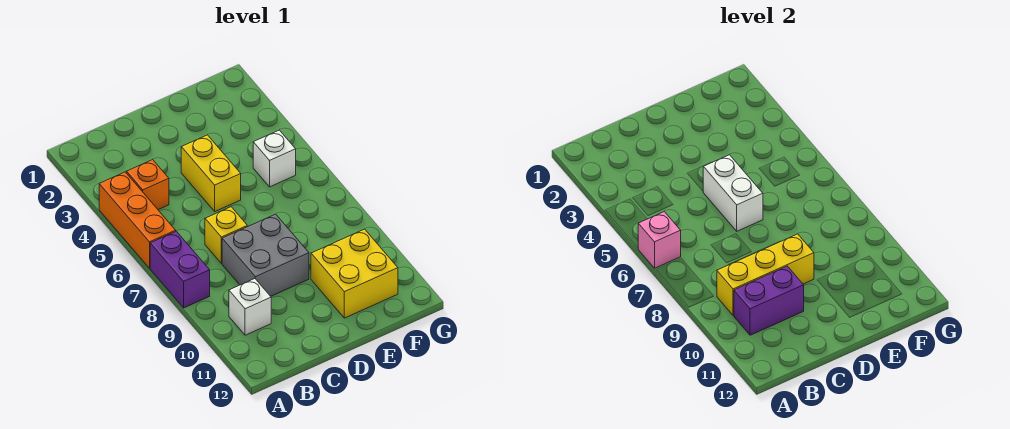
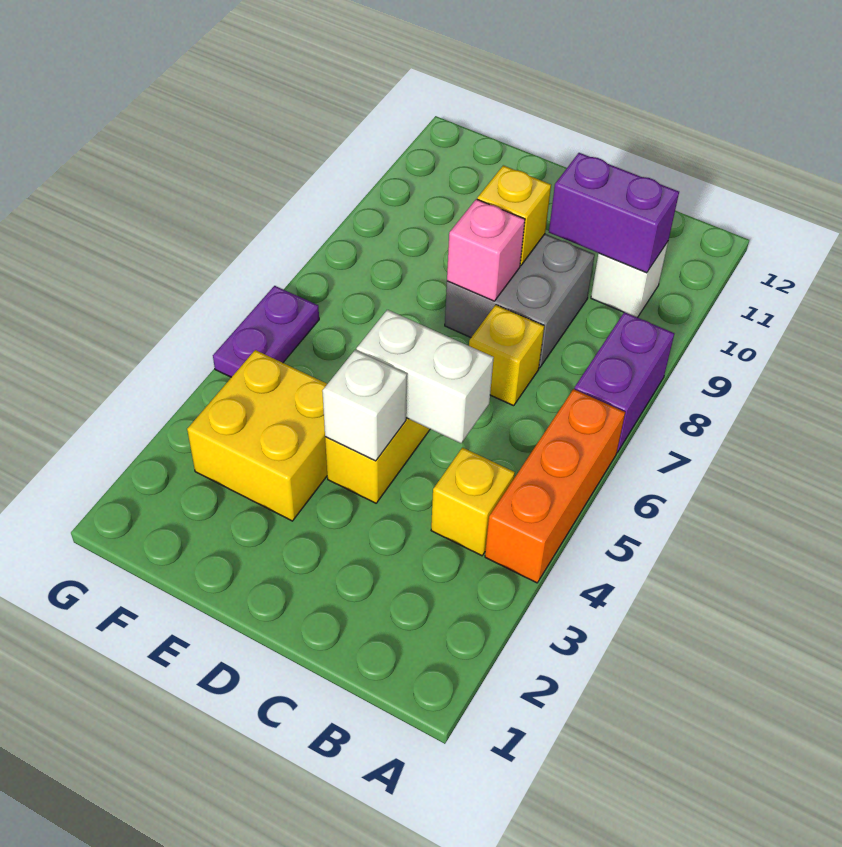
pink brick A6 level 2 -> pink brick D8 level 2
orange brick B4 level 1 -> yellow brick B4 level 1
yellow brick B9:D9 level 2 -> yellow brick D9 level 2
white brick D5:D6 level 2 -> white brick C5:D5 level 2
yellow brick E10:F11 level 1 -> yellow brick E3:F4 level 1
white brick F5 level 1 -> white brick D4 level 2
none -> purple plate G5:G6 level 1

